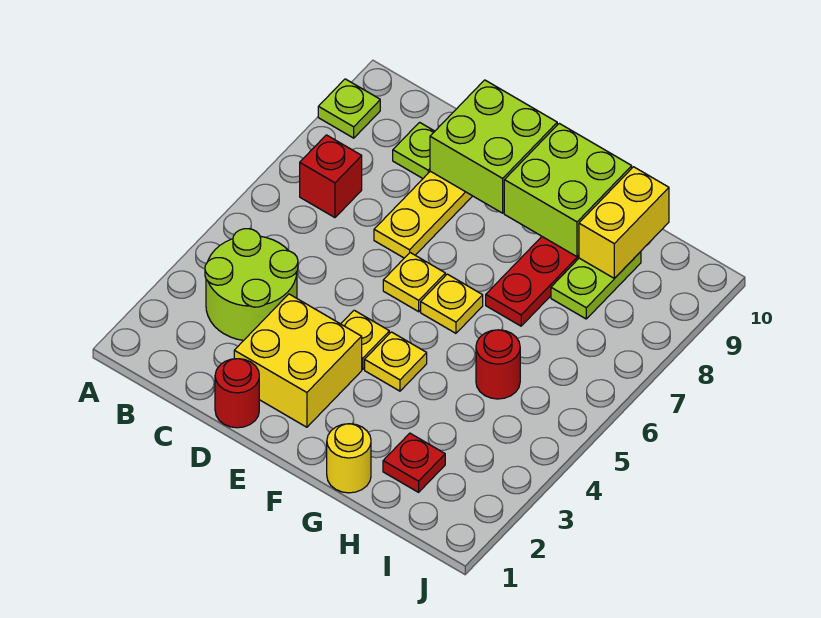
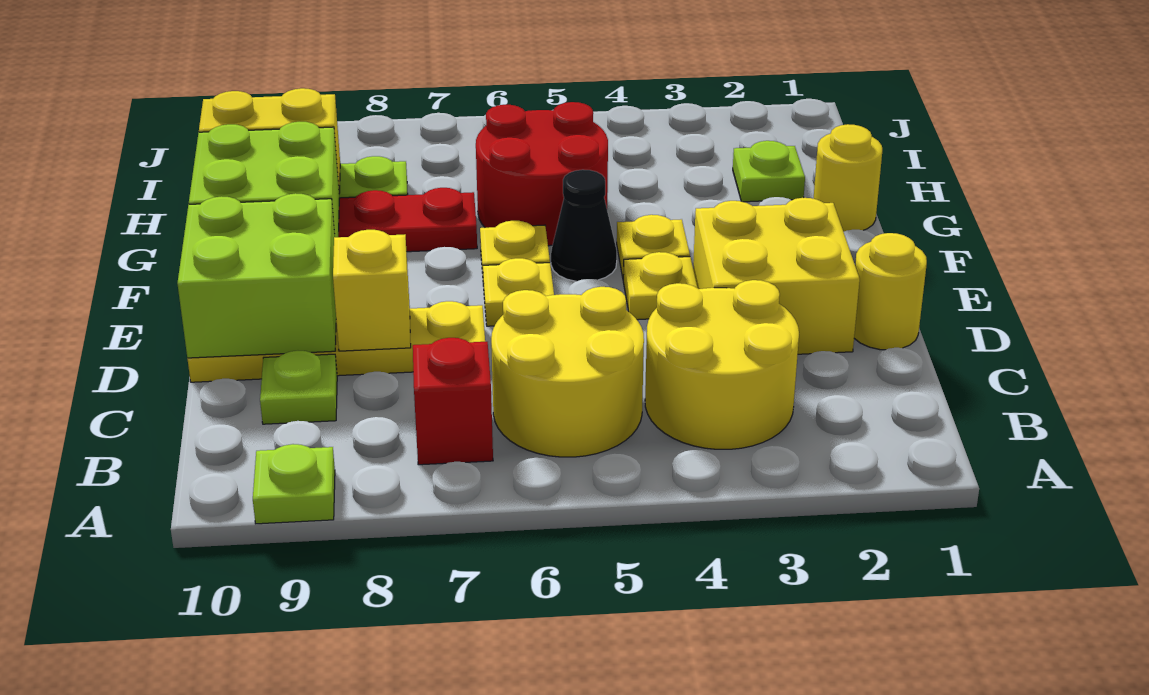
lime round brick B3:C4 level 1 -> yellow round brick B3:C4 level 1
none -> yellow round brick B5:C6 level 1
red round brick D1 level 1 -> yellow round brick D1 level 1
none -> yellow brick D8 level 2
none -> black cone F5 level 1
red plate H2 level 1 -> lime plate H2 level 1
red round brick H5 level 1 -> red round brick G5:H6 level 1

